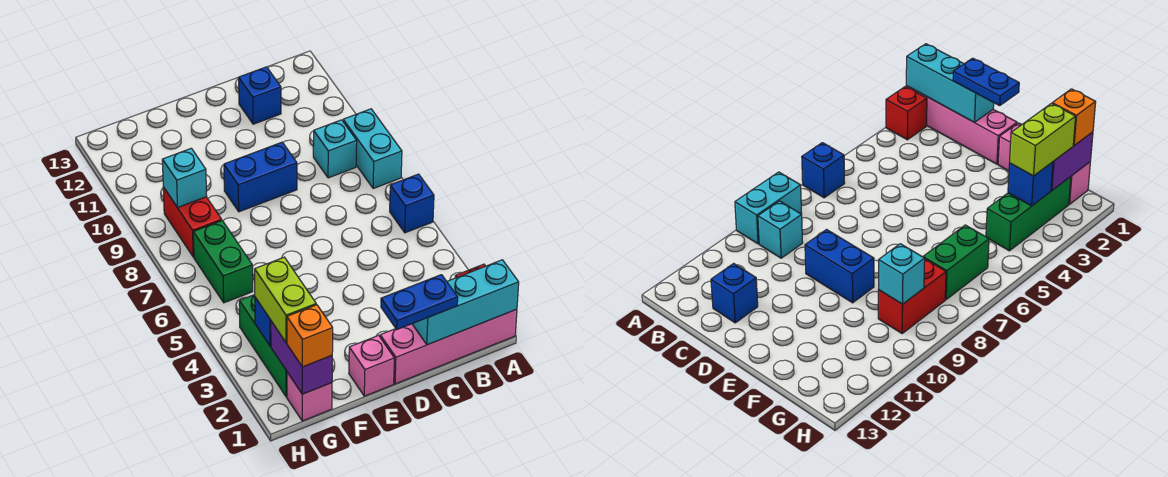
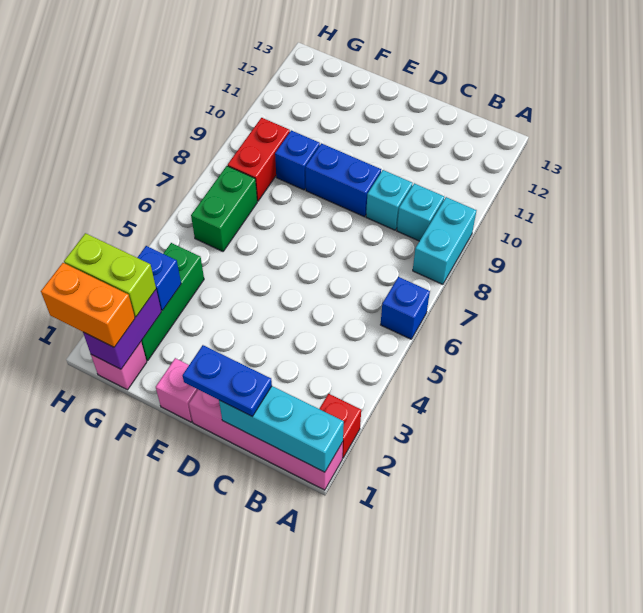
blue brick C12 level 1 -> blue brick F9 level 1
orange brick G1 level 3 -> orange brick G1:H1 level 3
lime brick G2:G3 level 3 -> lime brick G2:H2 level 3
cyan brick G9 level 2 -> cyan brick C9 level 1

